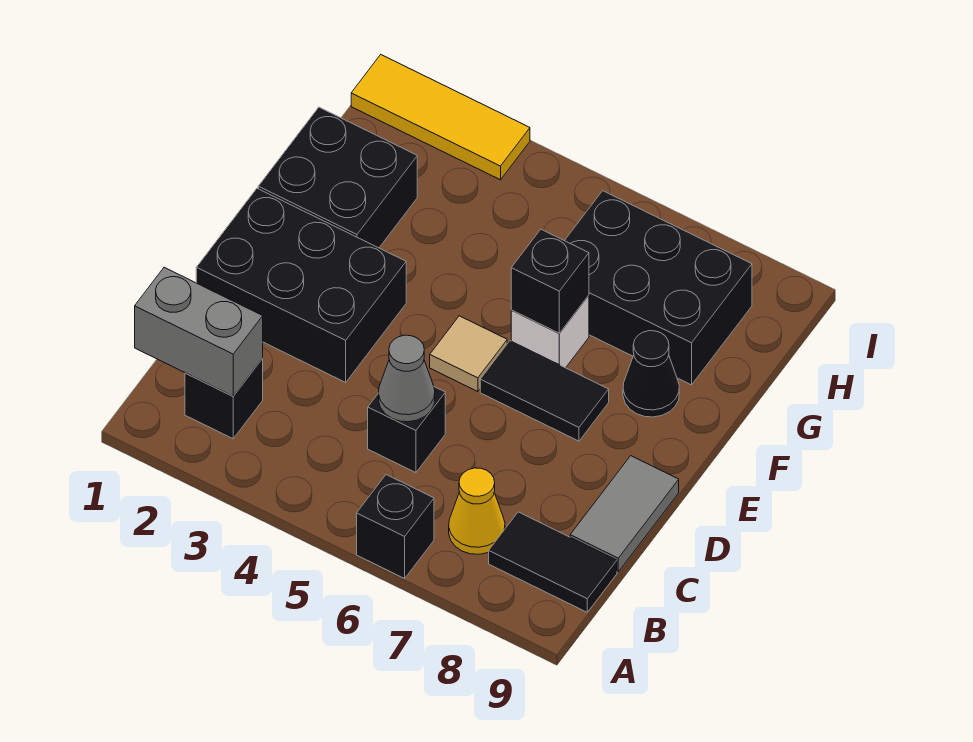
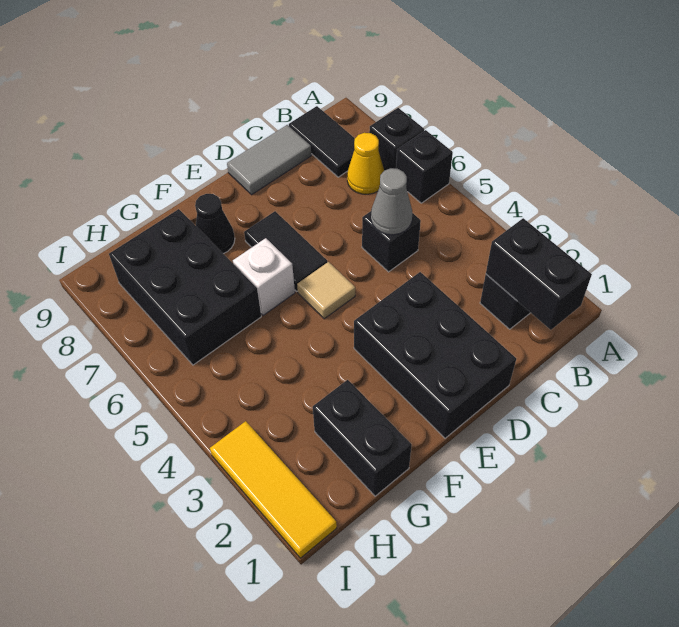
grey brick B1:B2 level 2 -> black brick B1:B2 level 2
black brick F1:G2 level 1 -> black brick G1:G2 level 1
black brick F6 level 2 -> black brick A7 level 1

